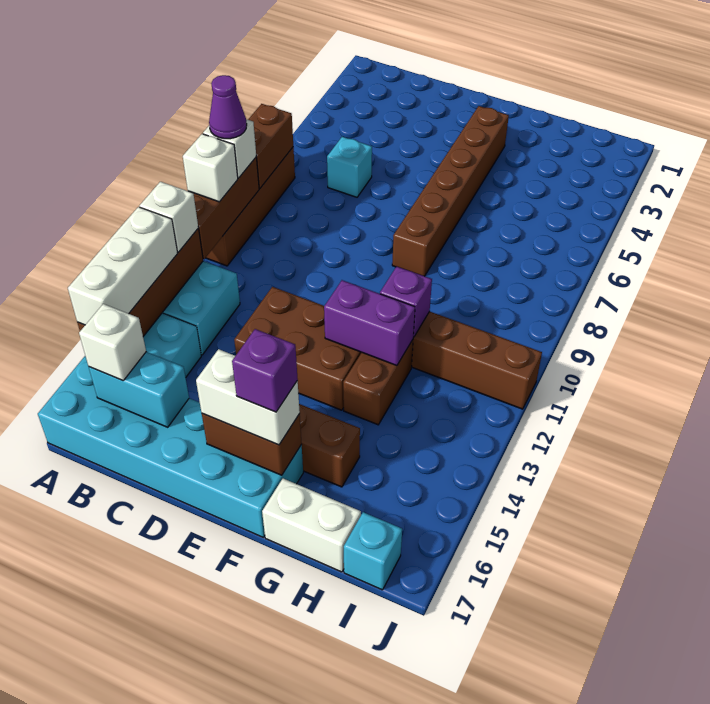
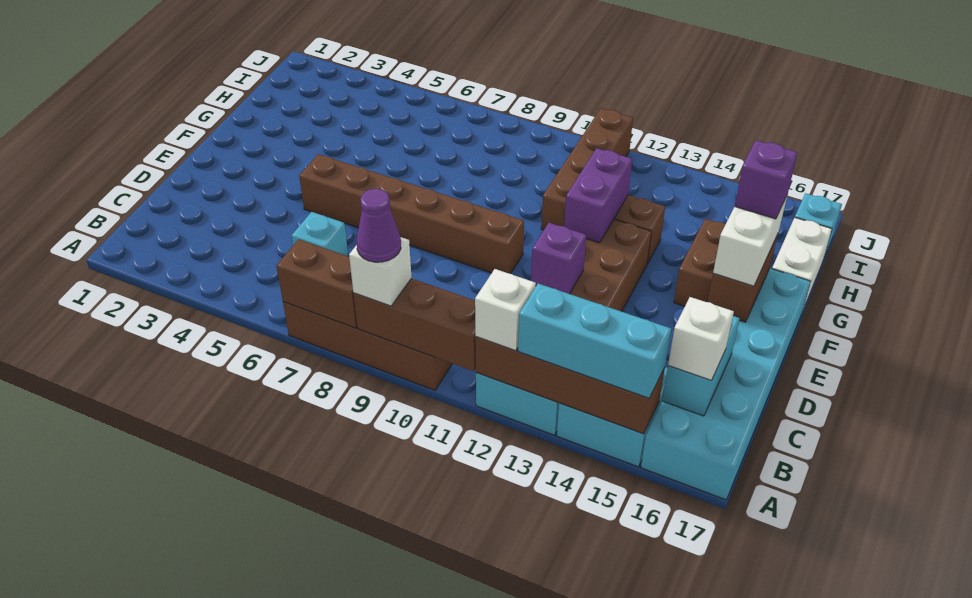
white brick A10 level 3 -> none
white brick A13:A15 level 3 -> cyan brick A13:A15 level 3
brown brick F3:F8 level 1 -> brown brick E5:E10 level 1
purple brick G11 level 2 -> purple brick D12 level 2

